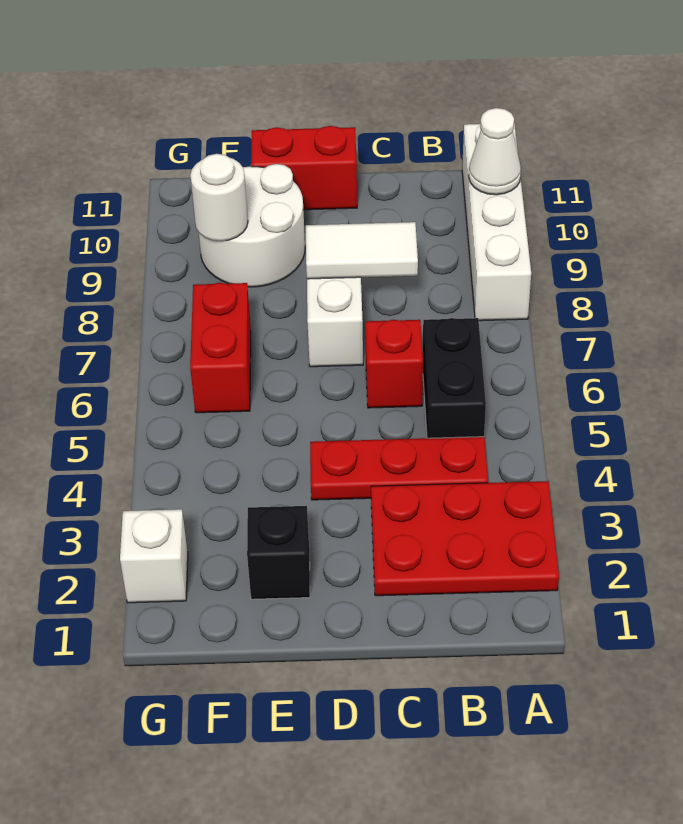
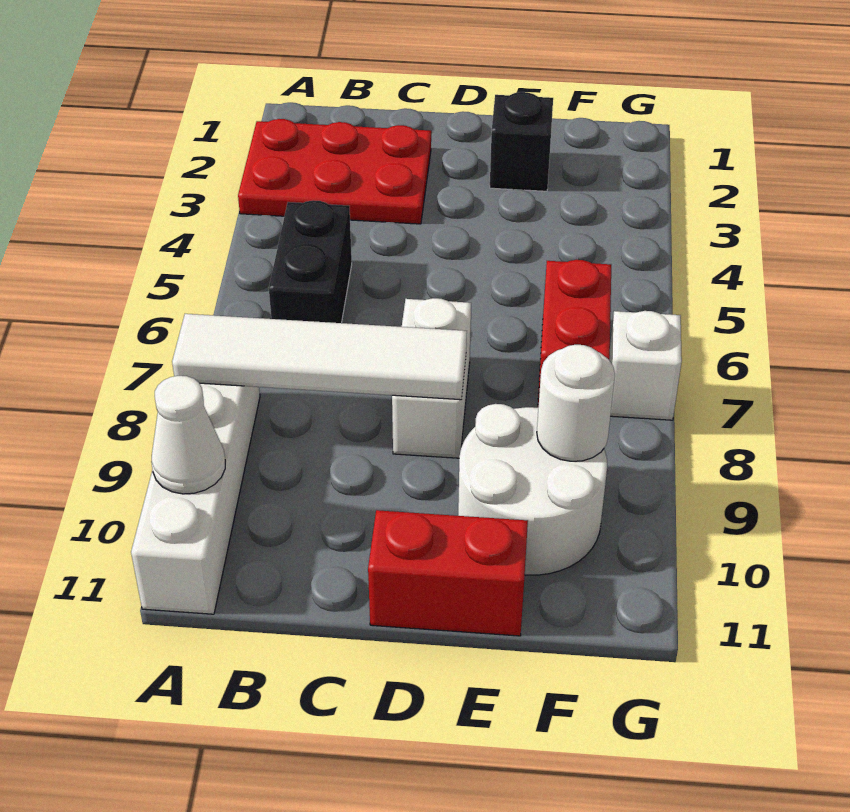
red plate B4:D4 level 1 -> none
red brick C6 level 1 -> none
white tile C8:D8 level 2 -> white tile A8:D8 level 2
white brick G2 level 1 -> white brick G7 level 1

